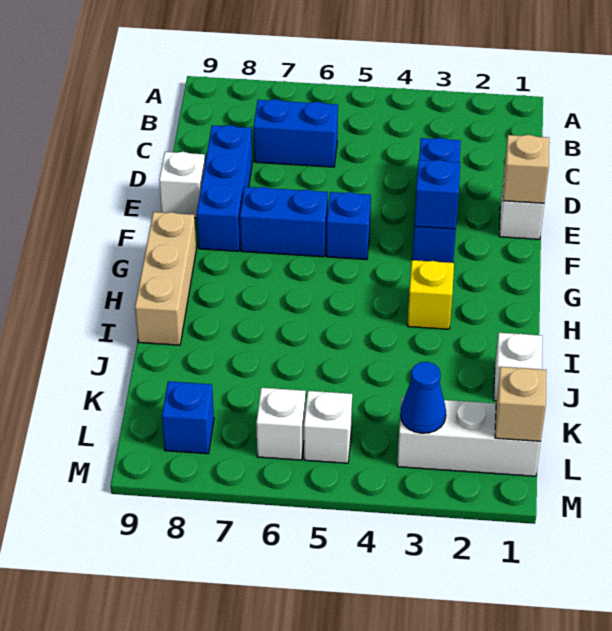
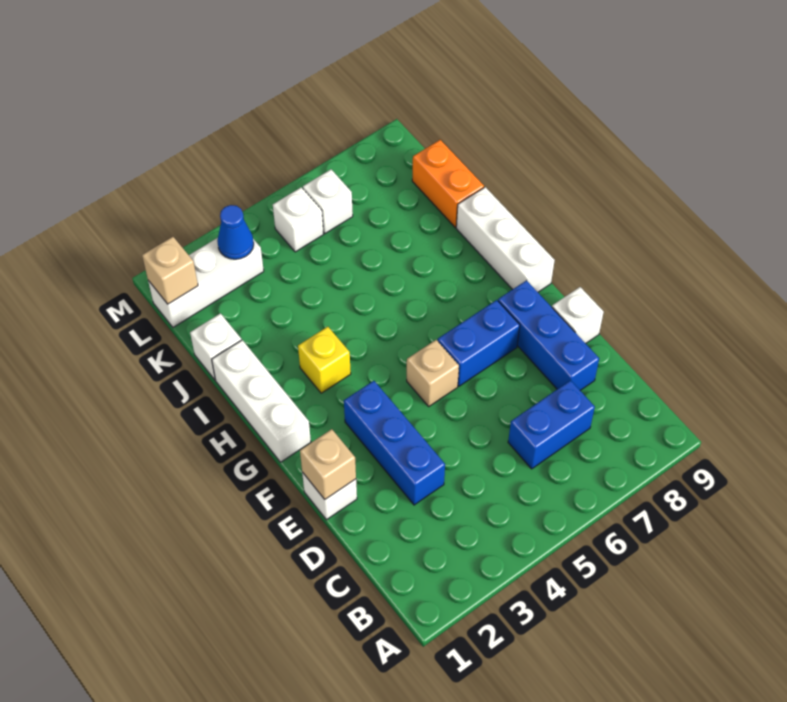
blue brick F3 level 2 -> none
blue brick F5 level 1 -> tan brick F5 level 1
none -> white brick G1:I1 level 1
tan brick G9:I9 level 1 -> white brick G9:I9 level 1
none -> orange brick J9:K9 level 1
blue brick L8 level 1 -> none

